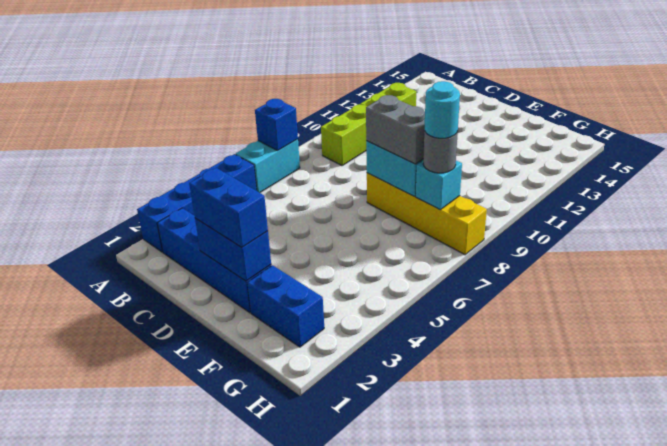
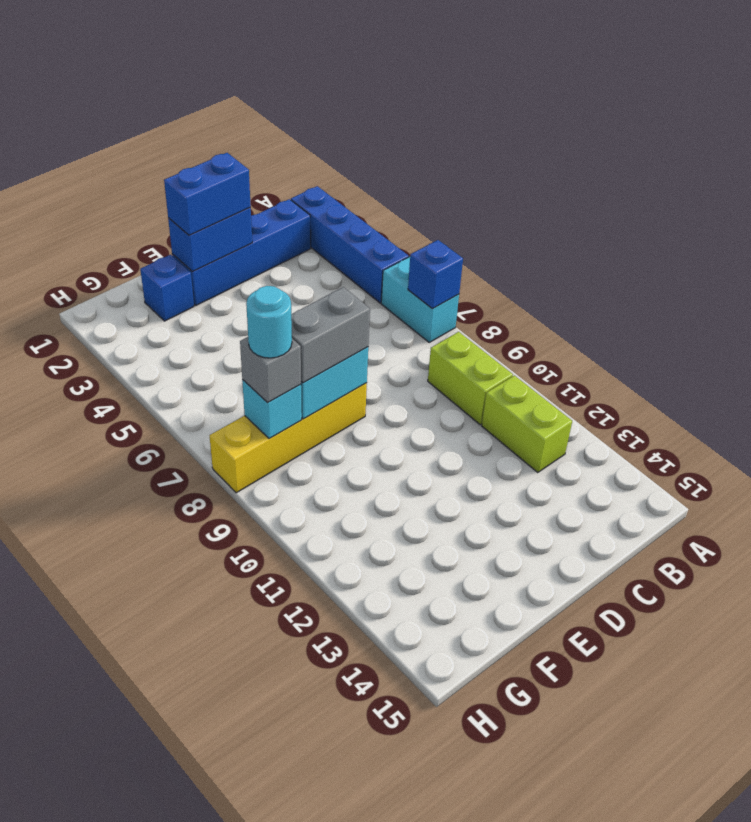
blue brick F2:G2 level 1 -> blue brick F2 level 1
grey round brick G8 level 3 -> grey brick G8 level 3

